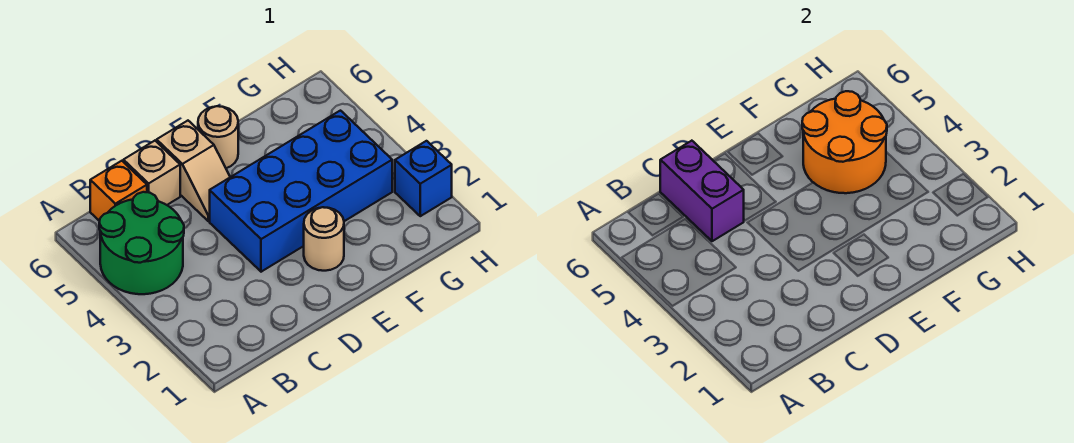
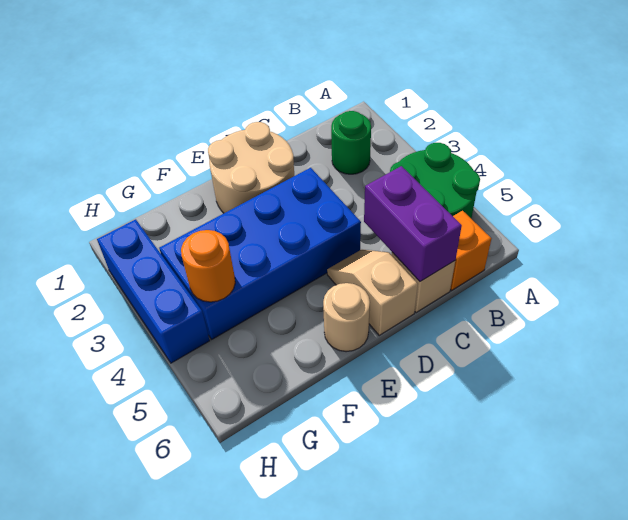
none -> green round brick B2 level 1
tan round brick E2 level 1 -> tan round brick D1:E2 level 1
orange round brick F4:G5 level 2 -> orange round brick G4 level 2
blue brick H2 level 1 -> blue brick H2:H4 level 1

